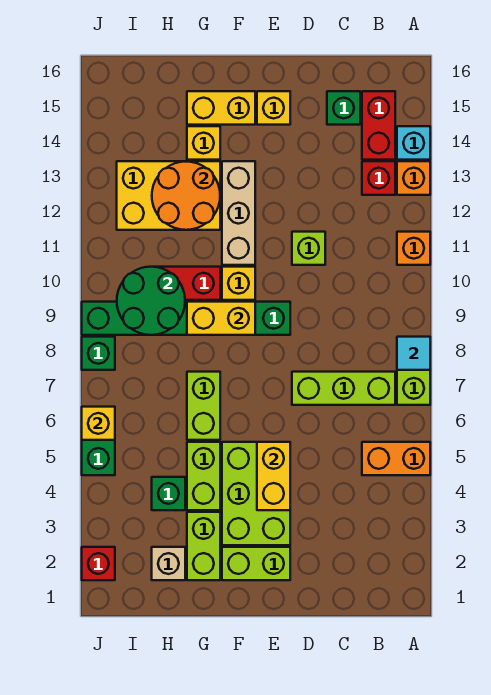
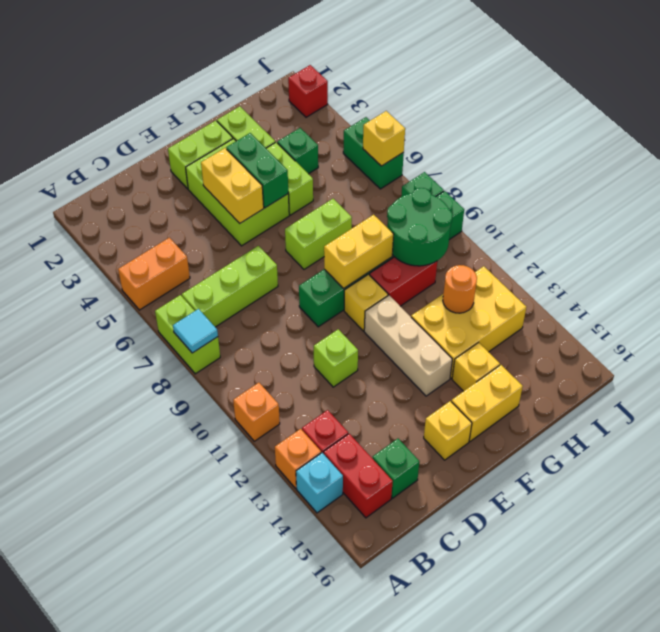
none -> green brick F4:F5 level 2
lime brick G6:G7 level 1 -> lime brick F7:G7 level 1
orange round brick G12:H13 level 2 -> orange round brick H12 level 2
tan brick H2 level 1 -> none

